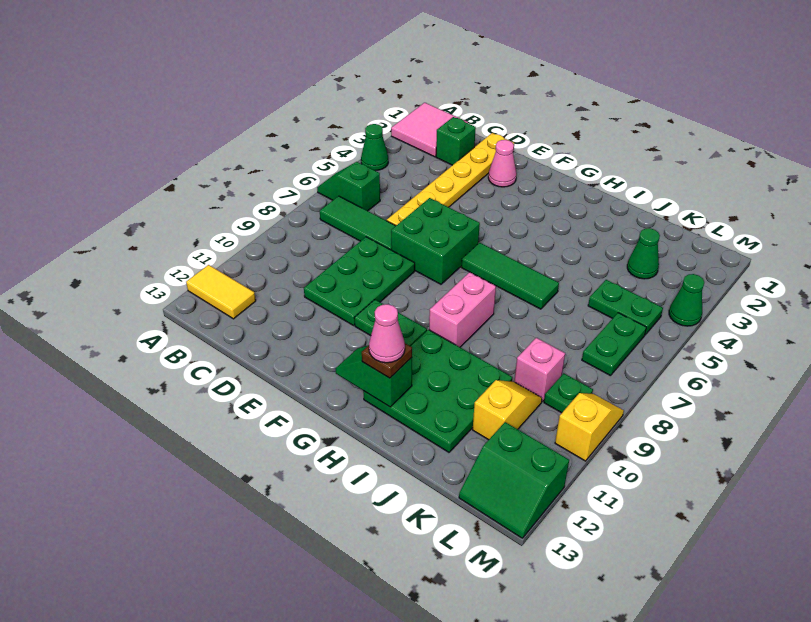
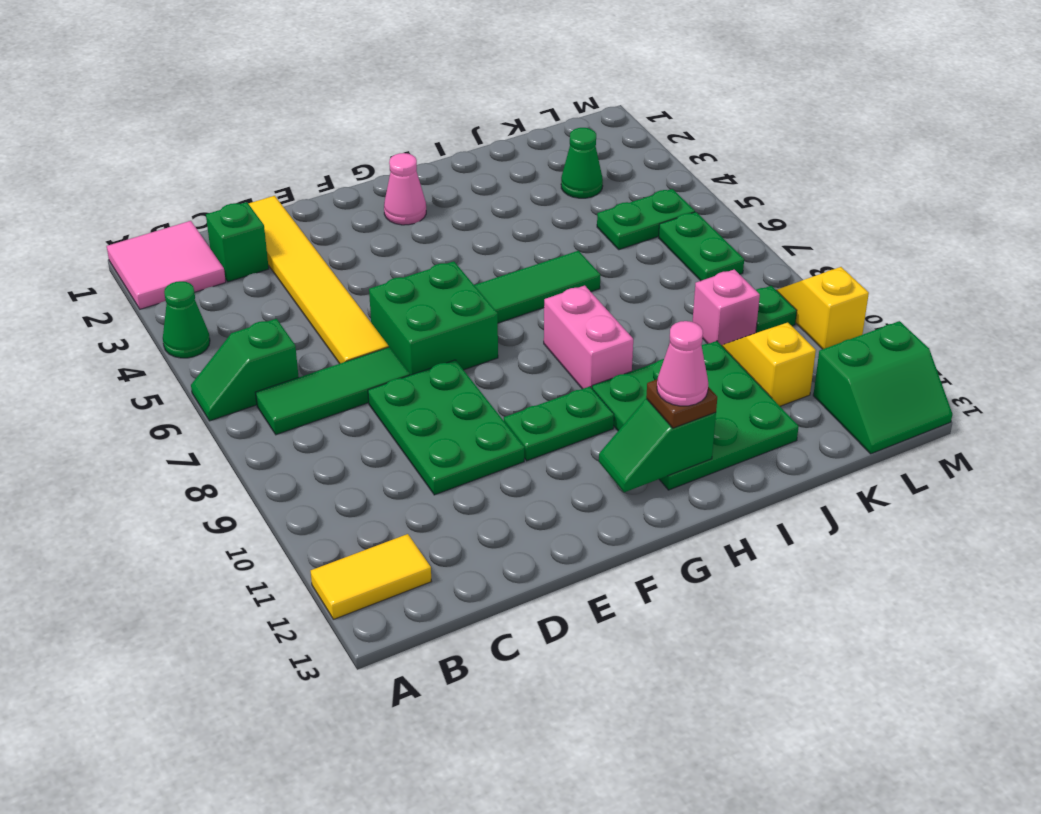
yellow plate D1:D6 level 1 -> yellow tile D1:D6 level 1
pink cone E2 level 1 -> pink cone G2 level 1
green cone M4 level 1 -> none

